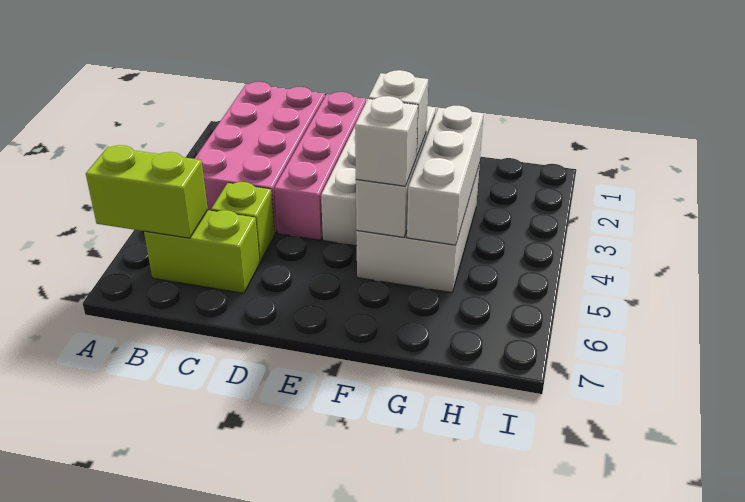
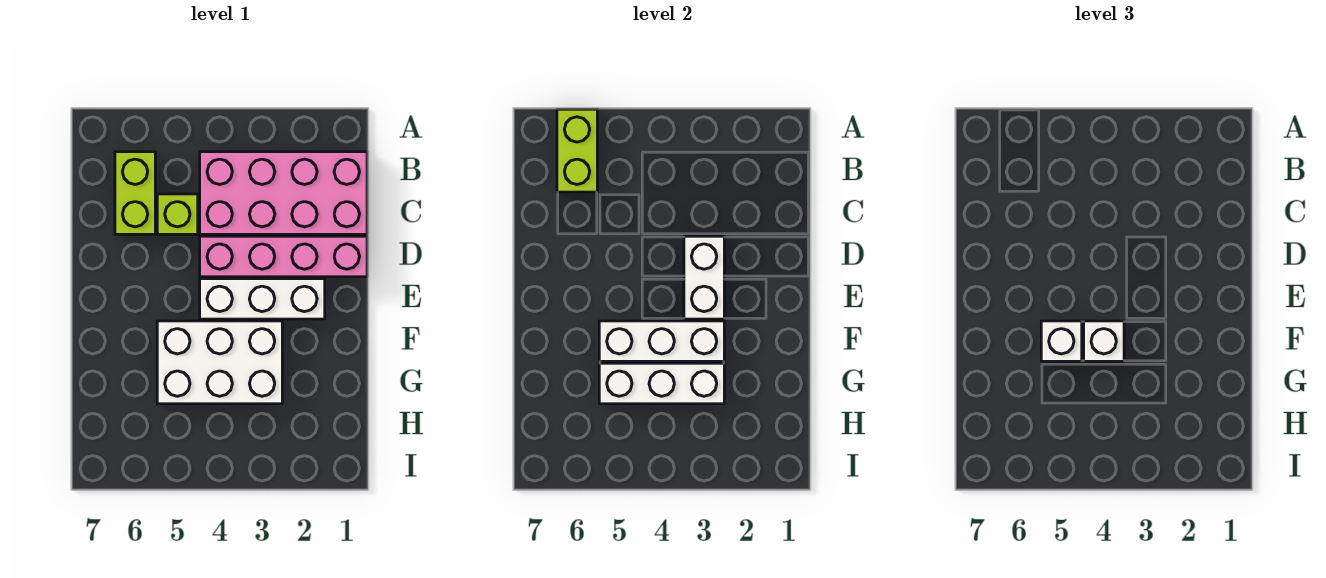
none -> white brick D3:E3 level 2

